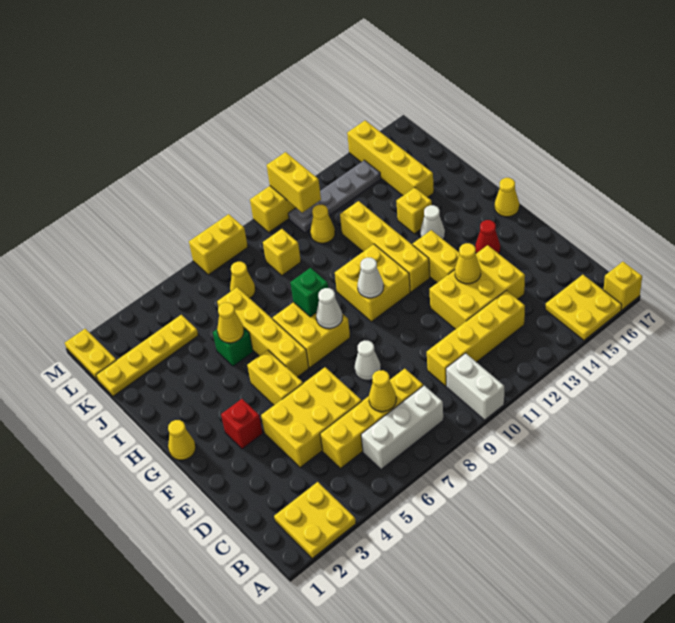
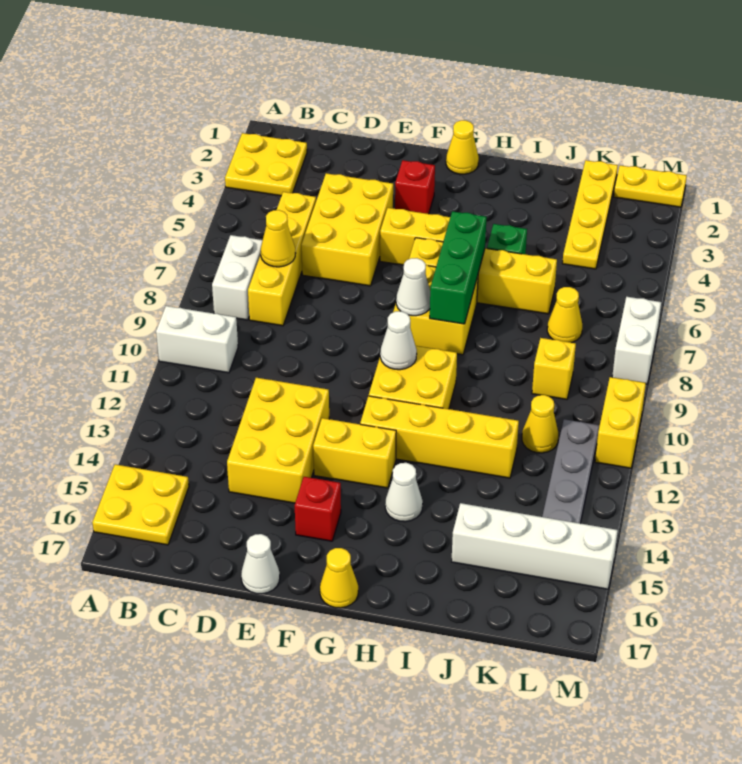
yellow brick A17 level 1 -> none
white brick B6:B8 level 1 -> white brick B7:B8 level 1
yellow brick C10:C13 level 1 -> none
white cone E8 level 1 -> white cone E17 level 1
yellow cone E13 level 2 -> none
red cone F15 level 1 -> red brick F15 level 1
green brick H8 level 2 -> green brick H6:H8 level 2
yellow cone I5 level 2 -> none
yellow brick I14 level 1 -> none
yellow brick J15:M15 level 1 -> white brick J15:M15 level 1
yellow brick L11:M11 level 2 -> none
yellow brick M7:M8 level 1 -> white brick M7:M8 level 1

